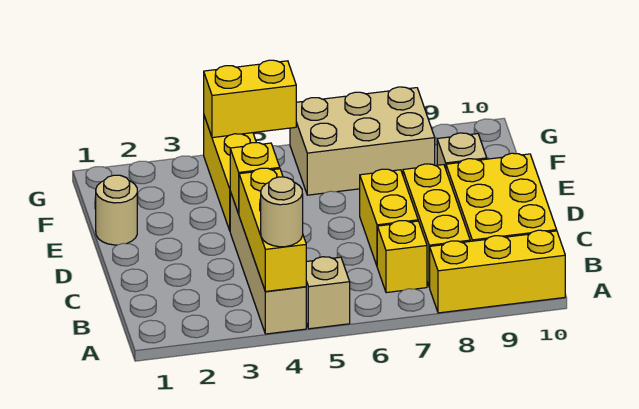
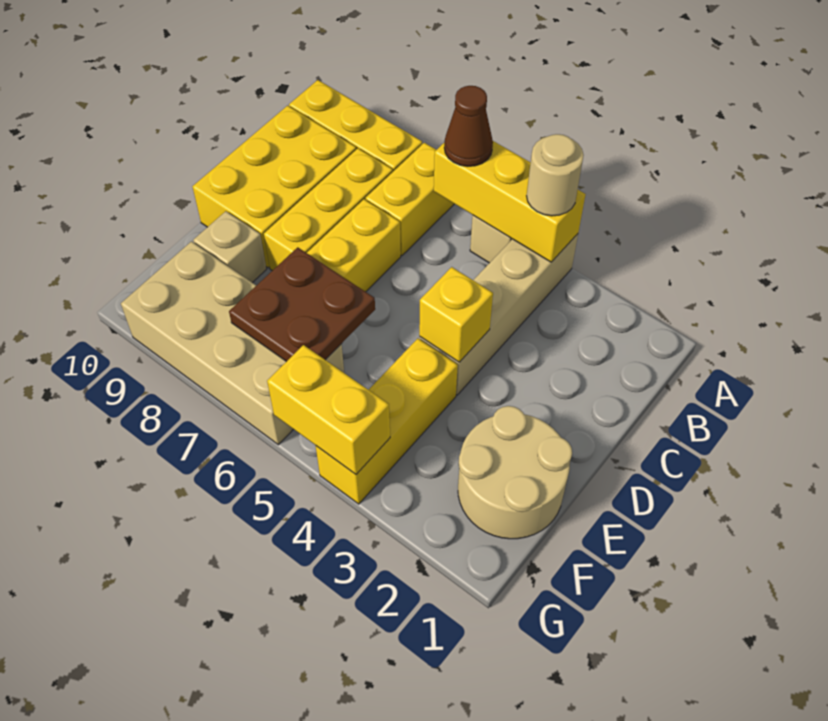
yellow brick A4:C4 level 2 -> yellow brick A4:A6 level 2
none -> brown cone A6 level 3
yellow brick B7 level 1 -> yellow brick A7:B7 level 1
tan round brick E1 level 1 -> tan round brick E1:F2 level 1
none -> brown plate E6:F7 level 2
tan brick F6:G8 level 1 -> tan brick F6:G9 level 1

